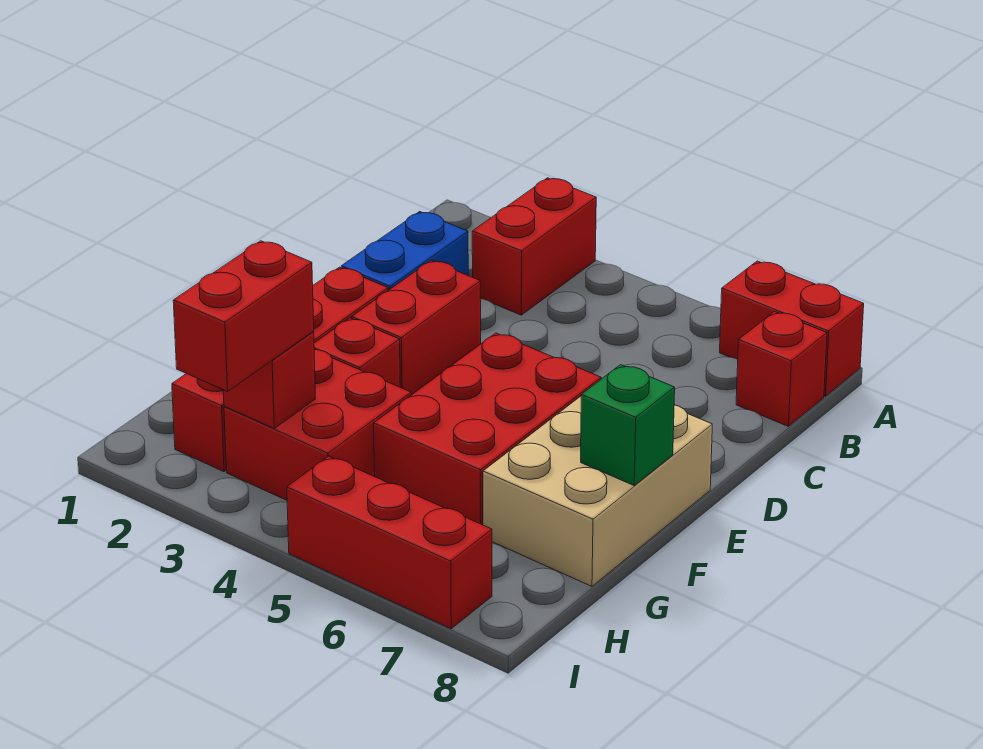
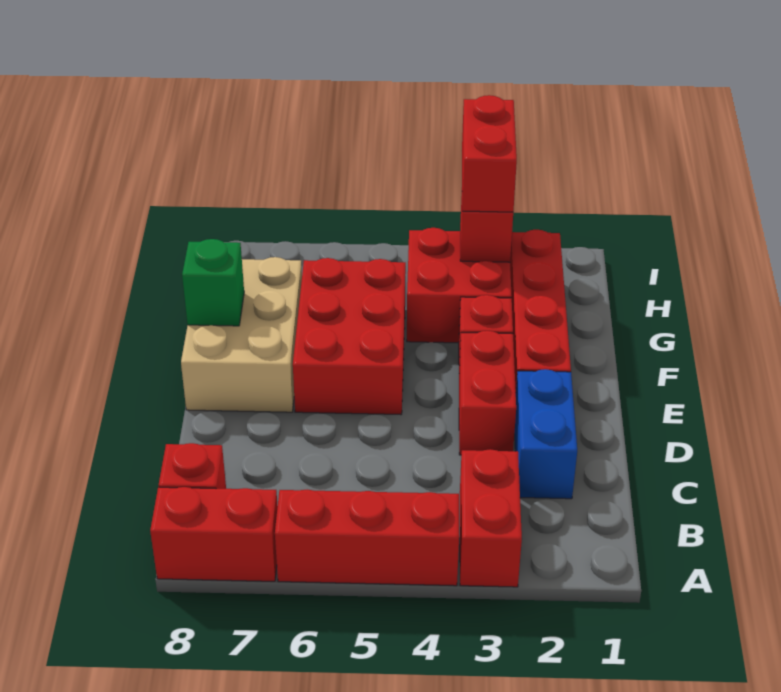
red brick I5:I7 level 1 -> red brick A4:A6 level 1

